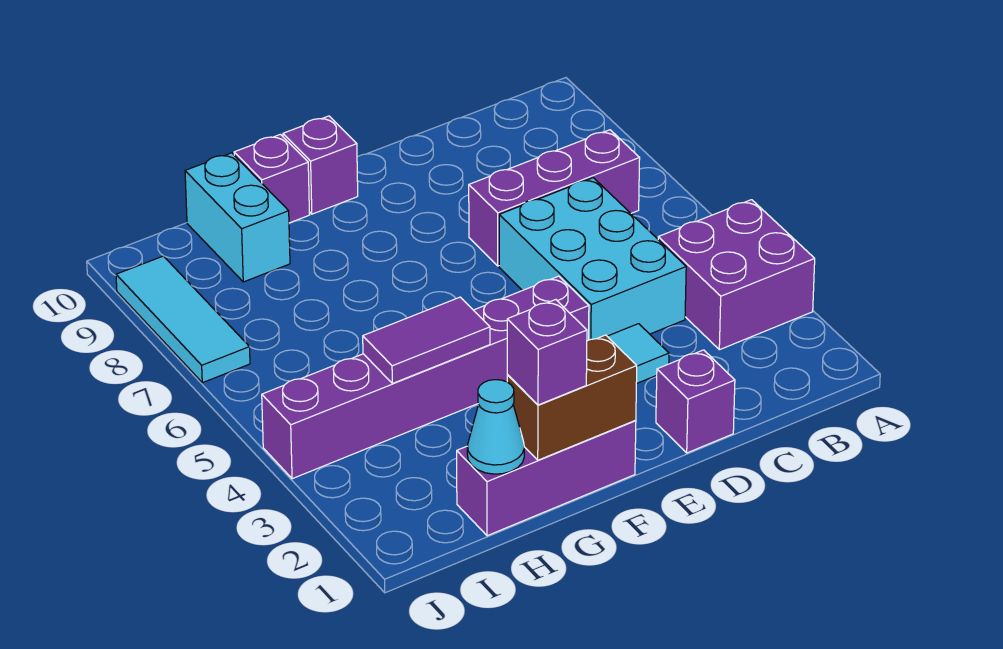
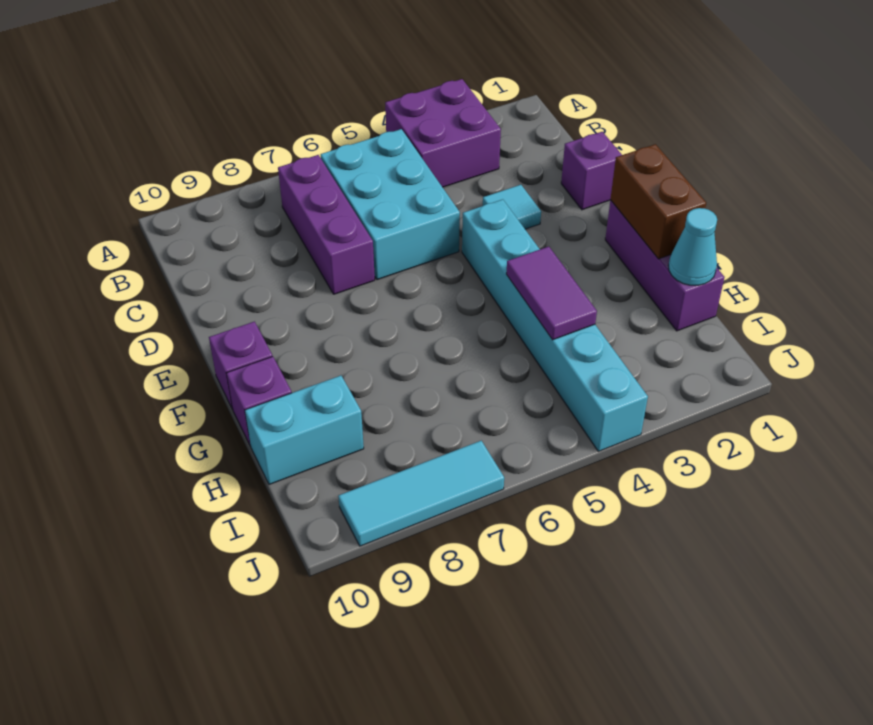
cyan brick C4:D6 level 1 -> cyan brick B5:D6 level 1
purple brick E4:J4 level 1 -> cyan brick E4:J4 level 1
purple brick G1 level 3 -> none

